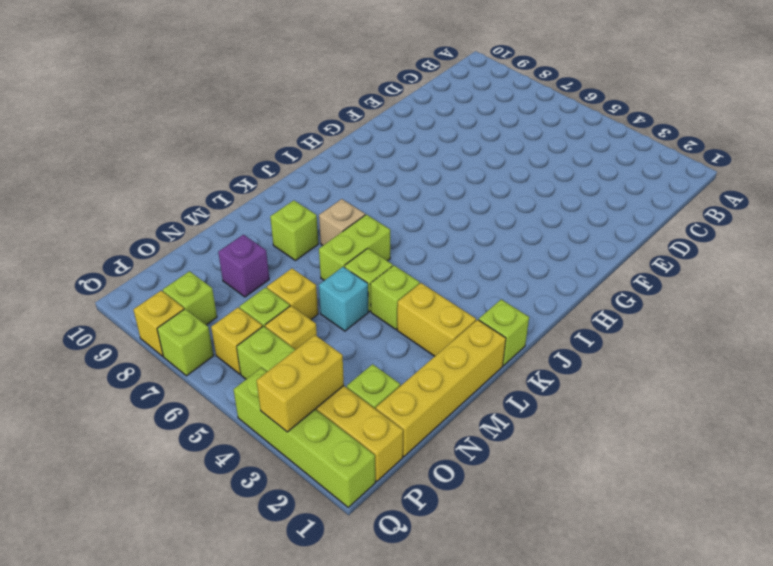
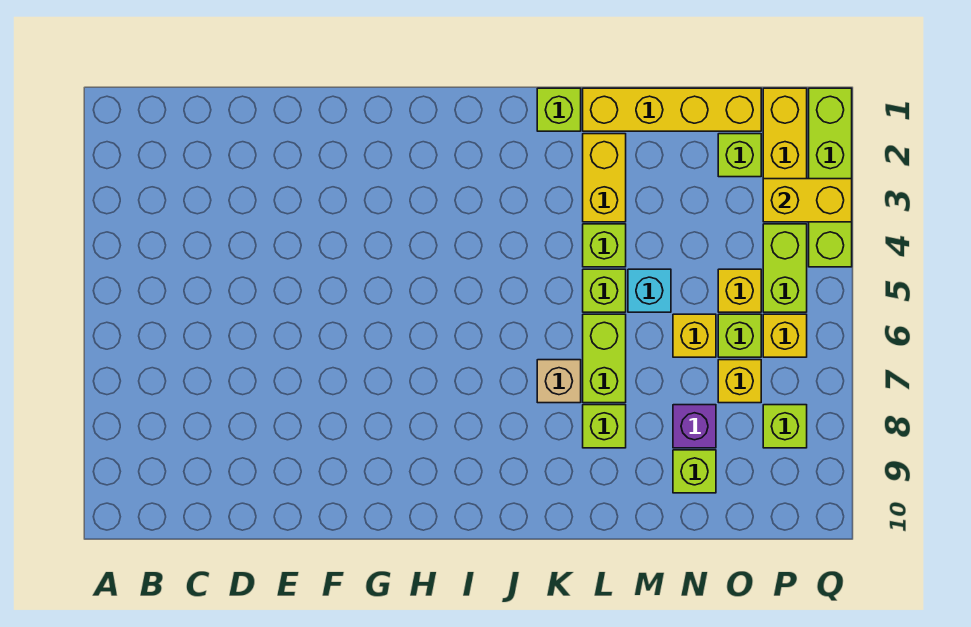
lime brick K6:L6 level 1 -> lime brick L6:L7 level 1
lime brick Q7 level 1 -> lime brick N9 level 1
yellow brick Q8 level 1 -> yellow brick O7 level 1

